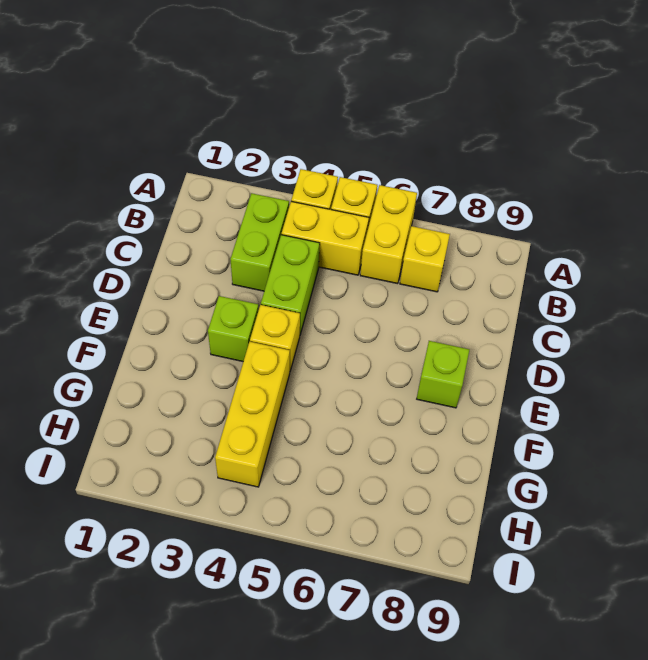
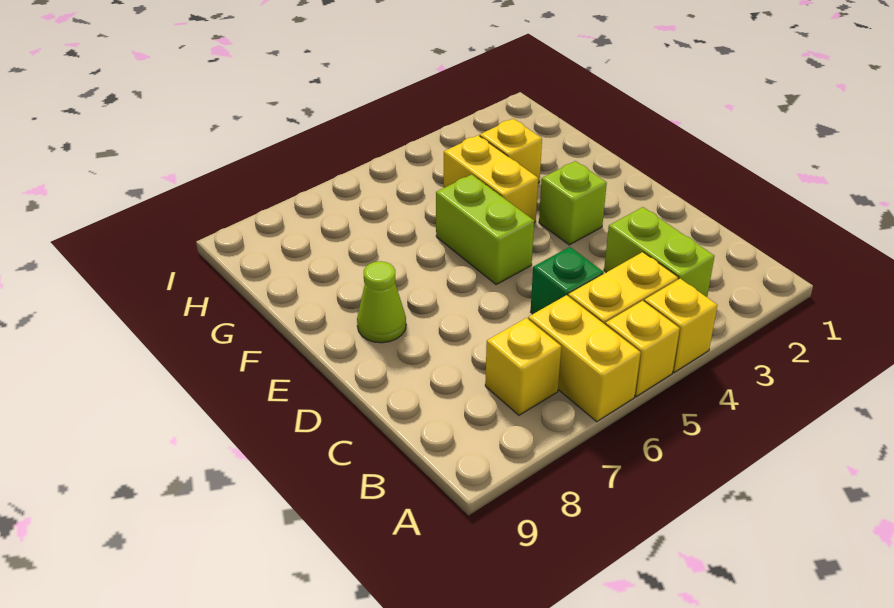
lime brick C4:D4 level 1 -> lime brick E5:F5 level 1
none -> green brick C5 level 1
yellow brick E4 level 1 -> yellow brick G3 level 1
lime brick E8 level 1 -> lime cone E8 level 1
yellow brick F4:H4 level 1 -> yellow brick F4:G4 level 1

